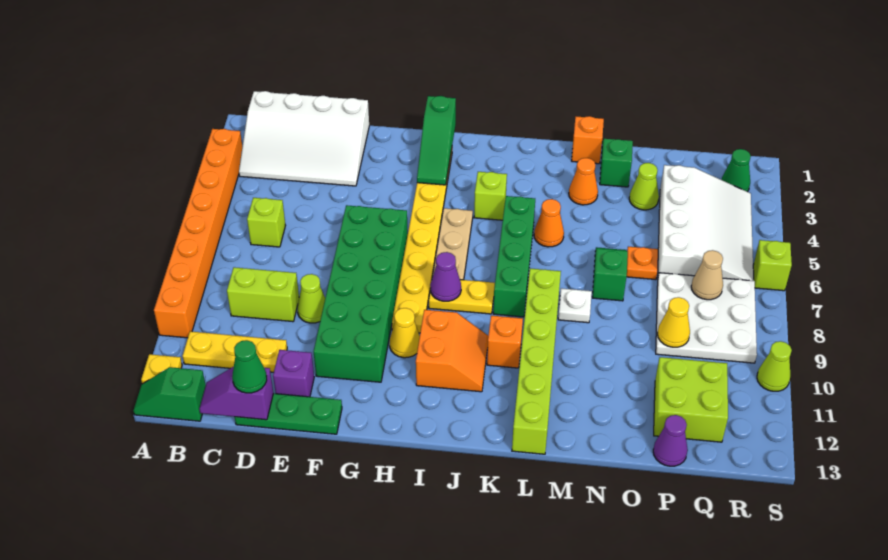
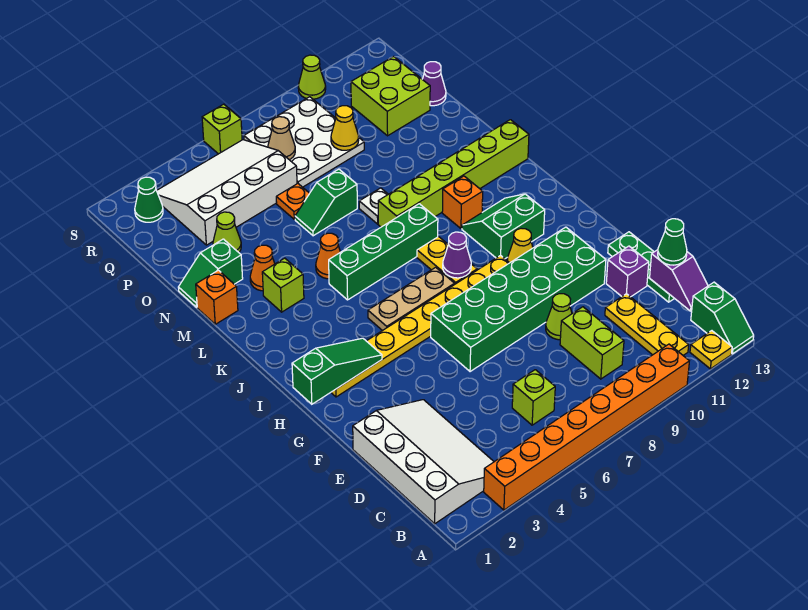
orange slope I10:J11 level 1 top I -> green slope I10:J11 level 1 top I
lime brick J4 level 1 -> lime brick L3 level 1

